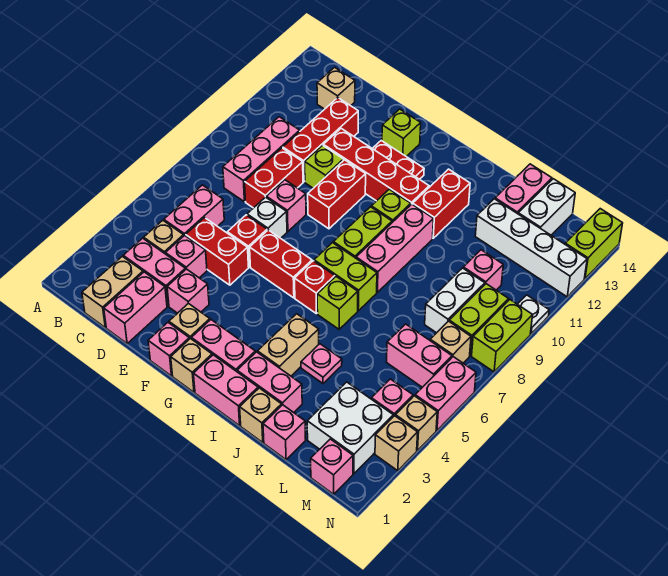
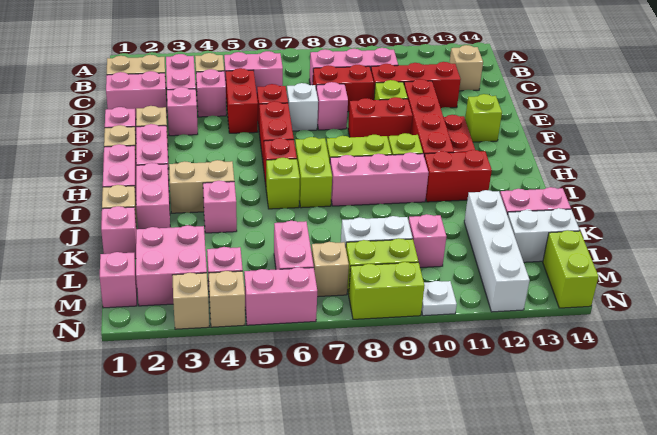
pink plate J4 level 1 -> pink brick J4 level 1
white brick L2:M3 level 1 -> pink brick L2:M3 level 1
lime brick N13:N14 level 1 -> lime brick M14:N14 level 1

